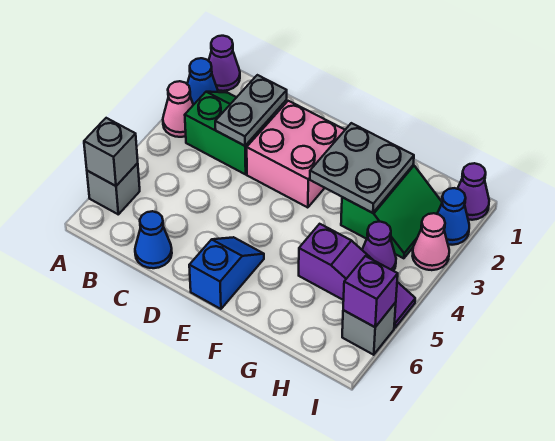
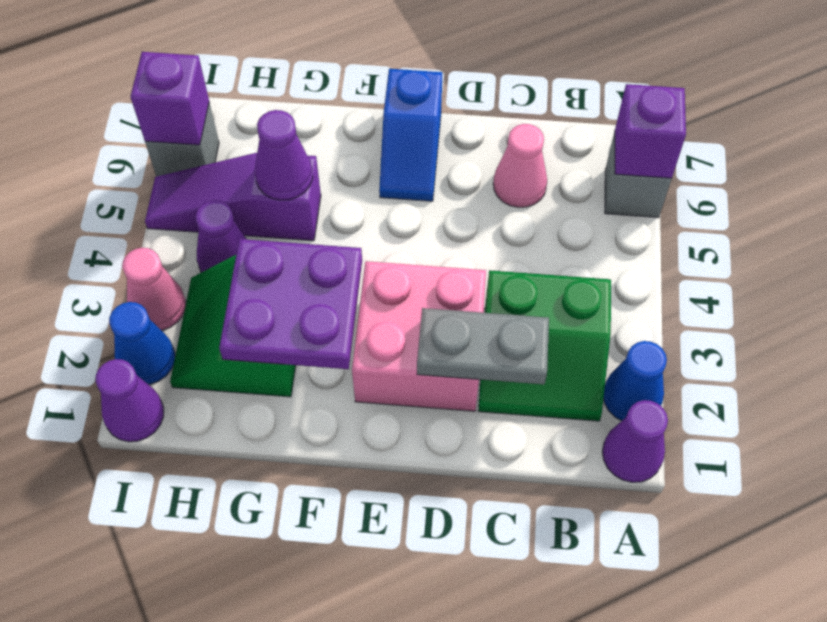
pink cone A3 level 1 -> pink cone C6 level 1
grey brick A6 level 2 -> purple brick A6 level 2
grey plate C2:C3 level 2 -> grey plate C2:D2 level 2
blue cone C7 level 1 -> none
grey plate F2:G3 level 2 -> purple plate F2:G3 level 2
none -> purple cone G5 level 2

